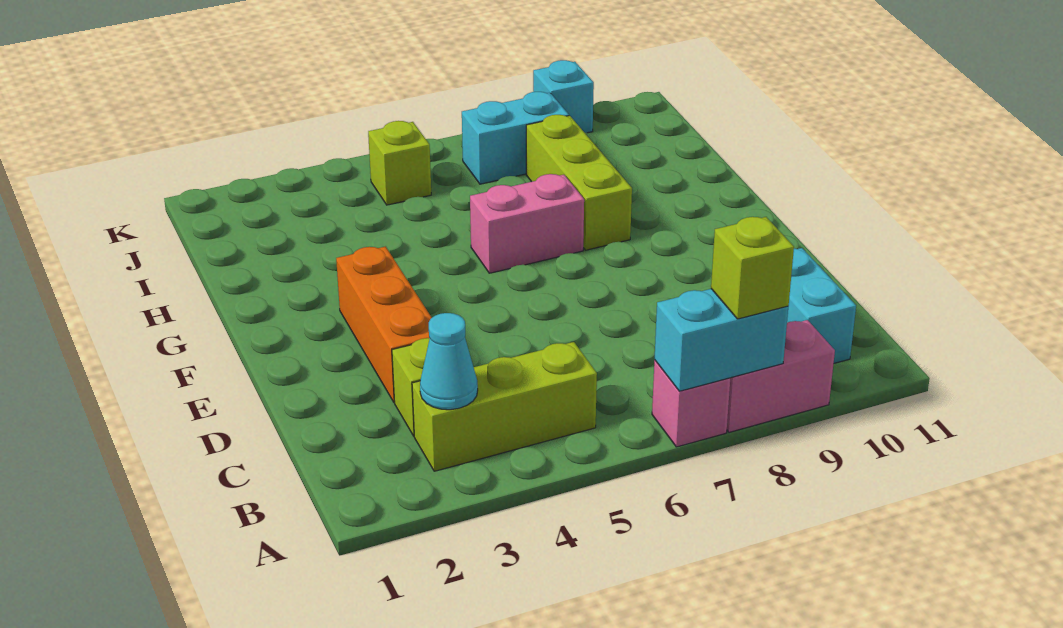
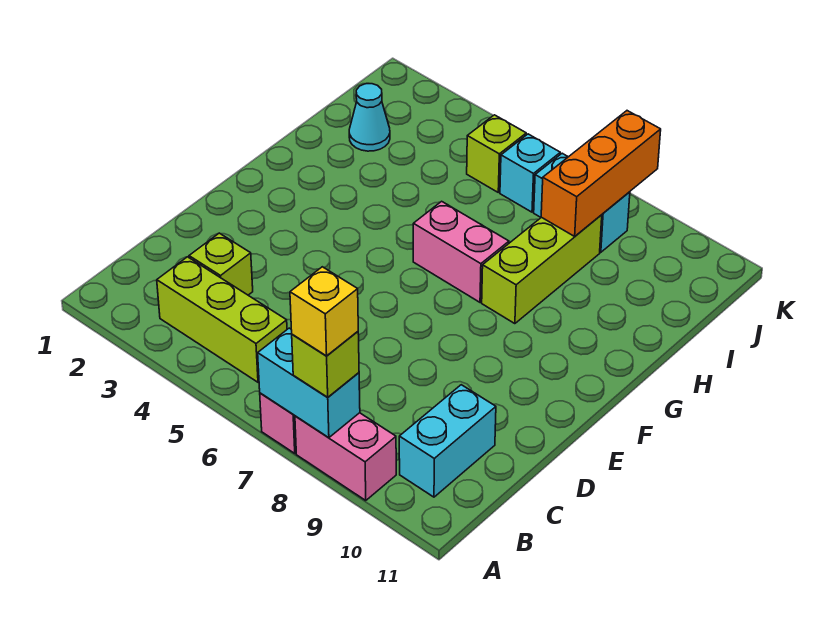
none -> yellow brick A8 level 4
cyan cone B3 level 2 -> cyan cone I2 level 1
orange brick D3:F3 level 1 -> orange brick I8:K8 level 2
cyan brick K9 level 1 -> cyan brick J6 level 1

